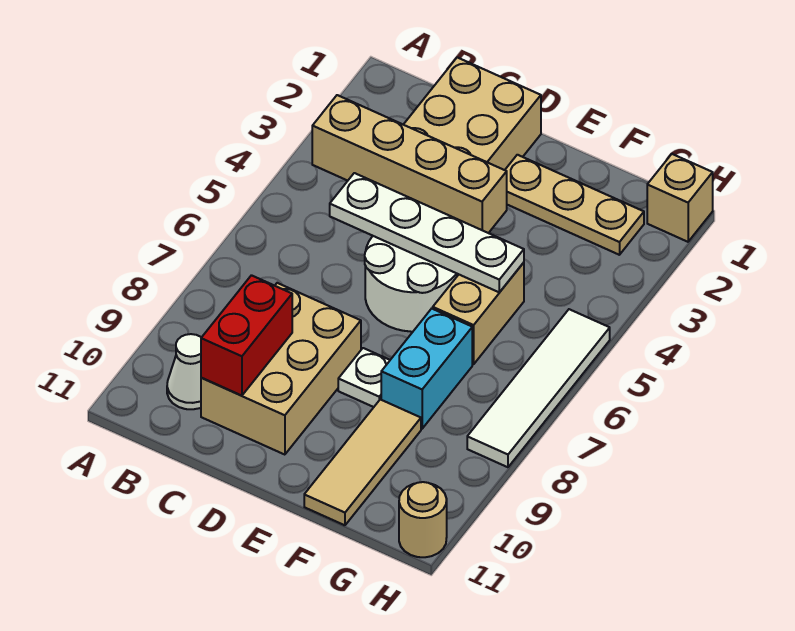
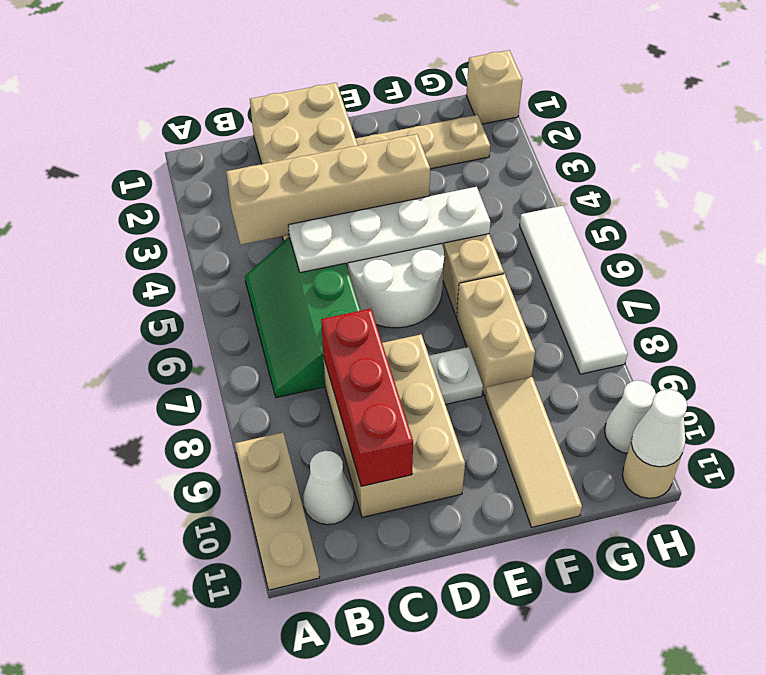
none -> tan plate A9:A11 level 1
none -> green slope B5:C7 level 1 top C
red brick C9:C10 level 2 -> red brick C8:C10 level 2
cyan brick F7:F8 level 1 -> tan brick F7:F8 level 1
none -> white cone H10 level 1
none -> white cone H11 level 2

